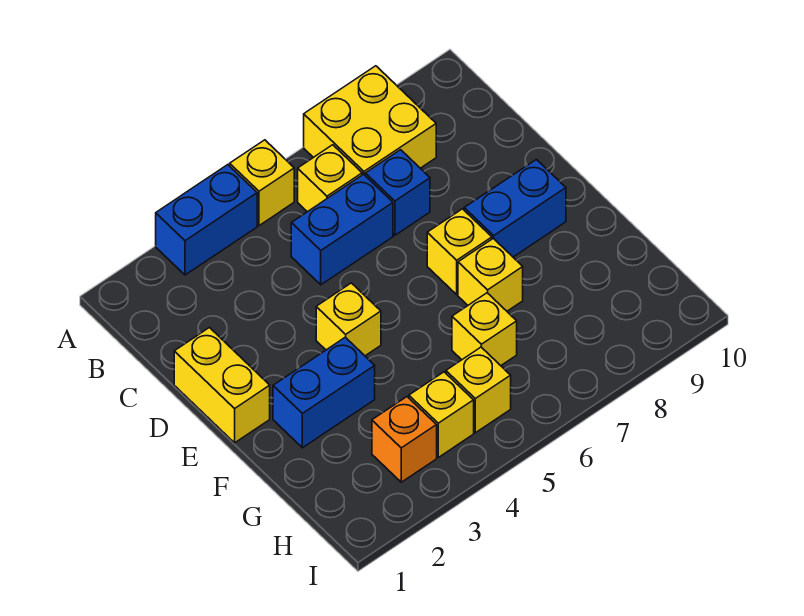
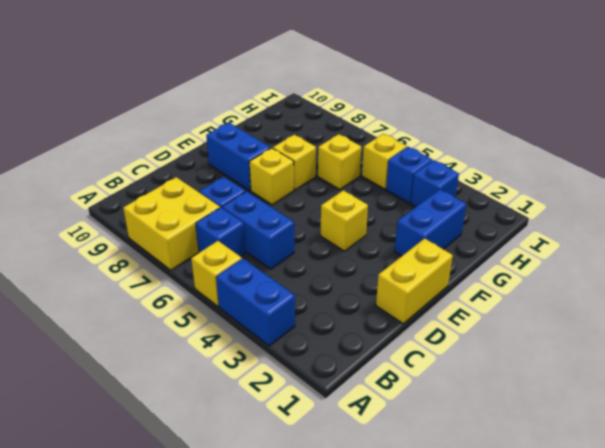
yellow brick B6 level 1 -> blue brick B6 level 1
blue brick F2:F3 level 1 -> blue brick F2:G2 level 1
orange brick H3 level 1 -> blue brick H3 level 1
yellow brick H4 level 1 -> blue brick H4 level 1

